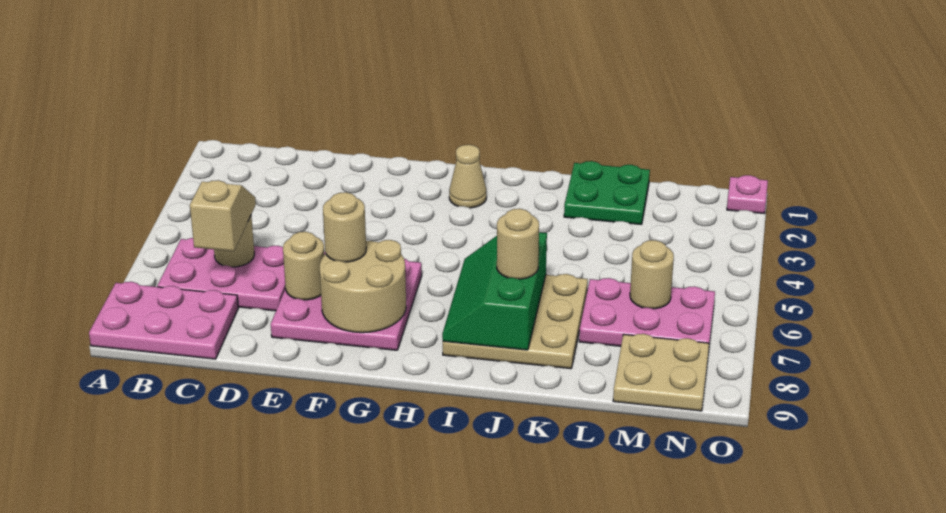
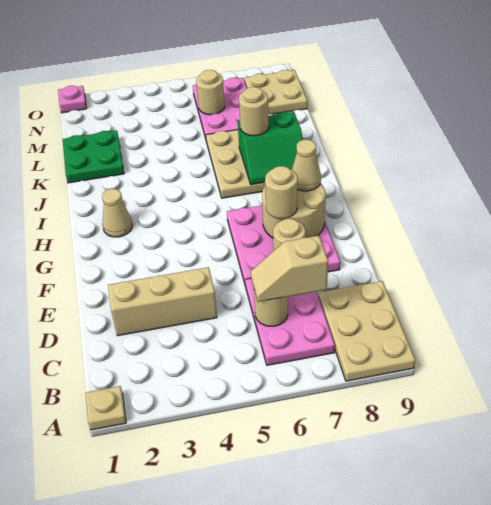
none -> tan plate A1 level 1
pink plate A8:C9 level 1 -> tan plate A8:C9 level 1
none -> tan brick D2:D4 level 1
none -> tan cone G8 level 3
green slope I6:J8 level 2 top J -> green slope I7:J8 level 2 top J

